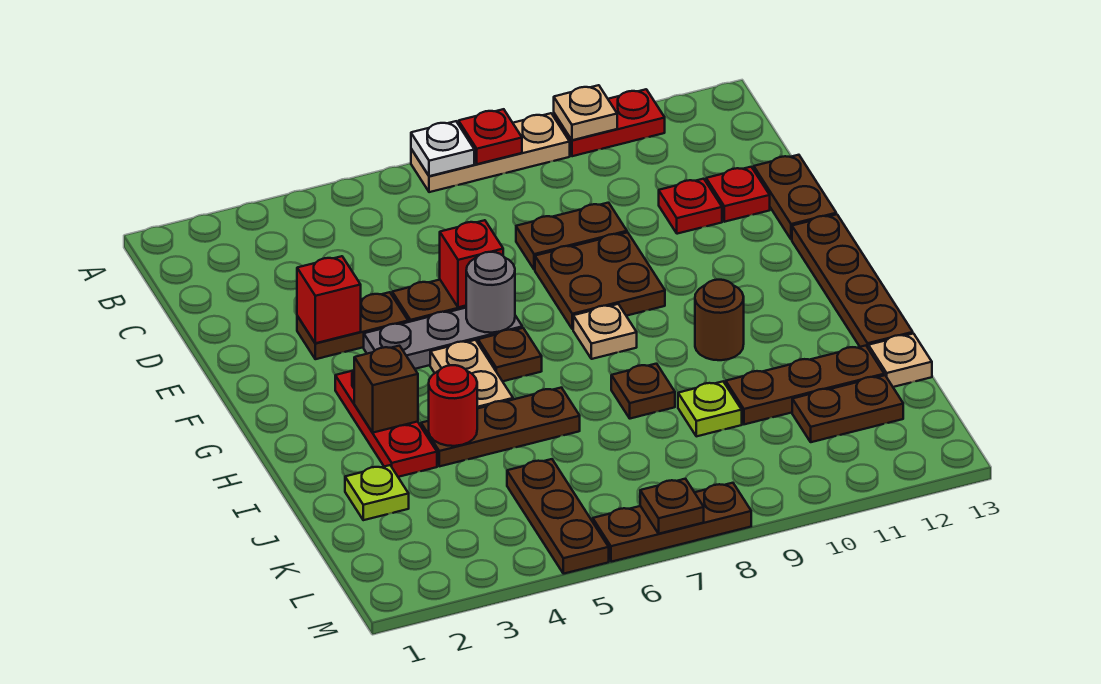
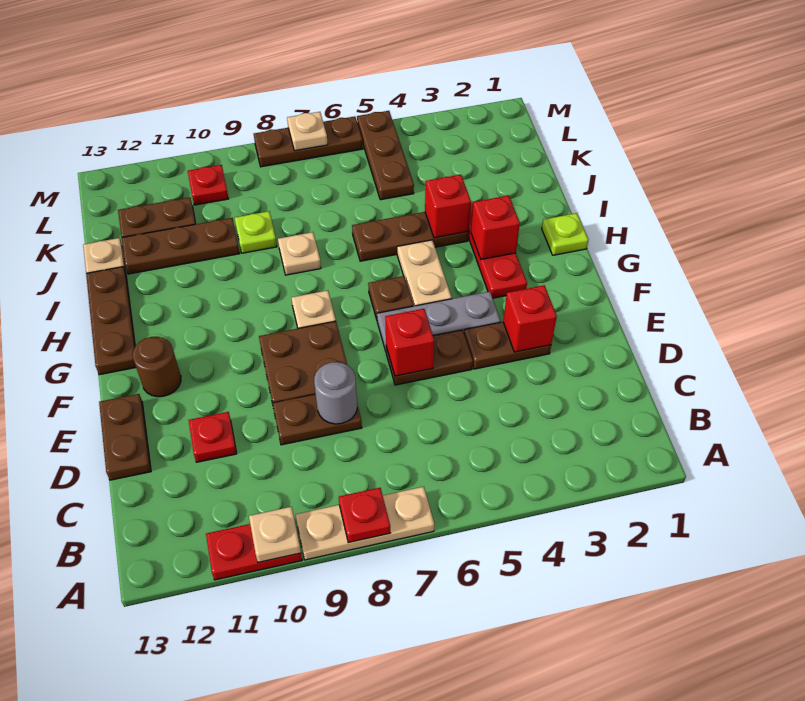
white plate A7 level 2 -> none
red plate D12 level 1 -> red plate L10 level 1
grey round brick F6 level 2 -> grey round brick D8 level 2
brown plate F13:I13 level 1 -> brown plate G13:I13 level 1
brown brick H3 level 2 -> red brick H3 level 2
brown round brick H10 level 1 -> brown round brick F12 level 1
red round brick I4 level 2 -> red brick I4 level 2
brown plate I8 level 1 -> tan plate I8 level 1
lime plate J2 level 1 -> lime plate H1 level 1
brown plate M7 level 2 -> tan plate M7 level 2

